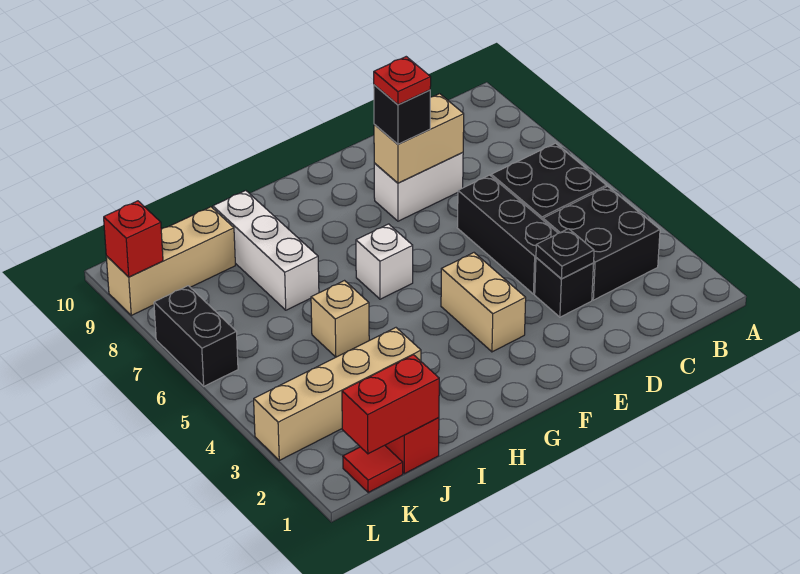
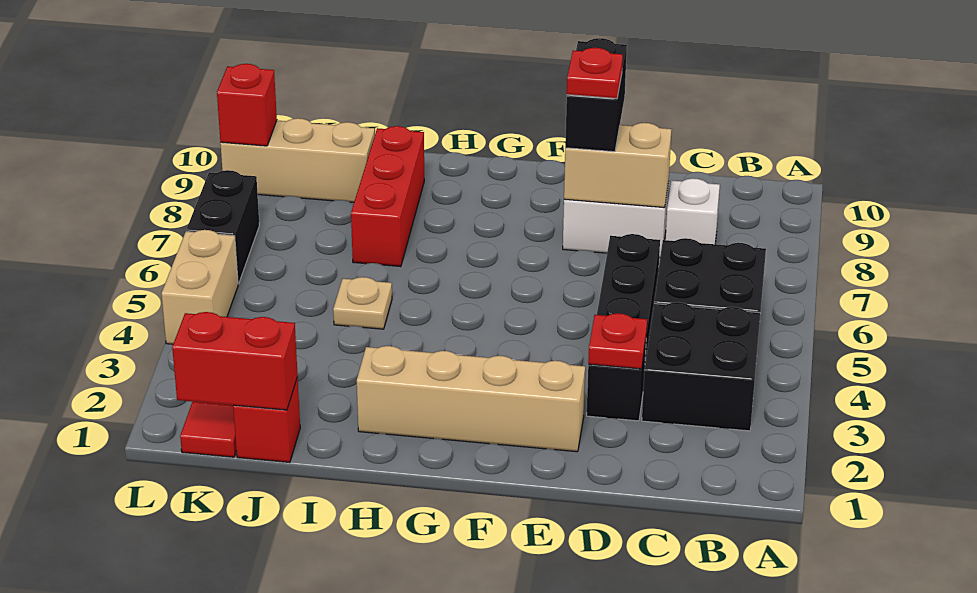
black plate D3 level 2 -> red plate D3 level 2
black brick E8 level 3 -> black brick E8:E9 level 3
tan brick F3:F4 level 1 -> tan brick L4:L5 level 1
white brick G6 level 1 -> white brick C8 level 1
tan brick I3:L3 level 1 -> tan brick E2:H2 level 1
tan brick I5 level 1 -> tan plate I5 level 1
white brick I7:I9 level 1 -> red brick I7:I9 level 1

